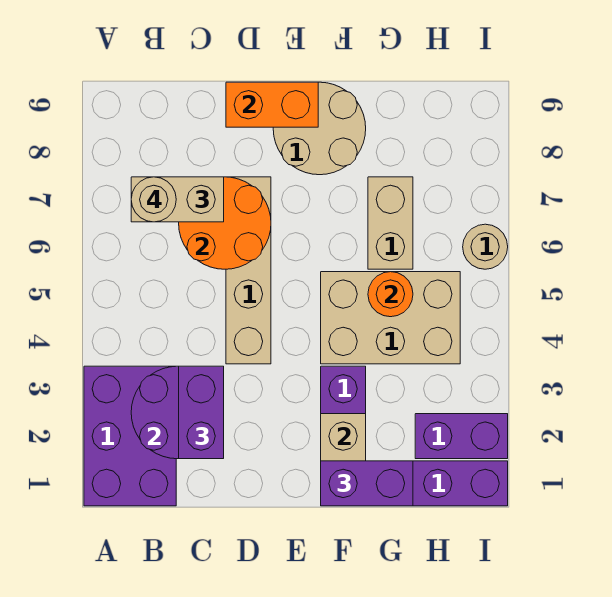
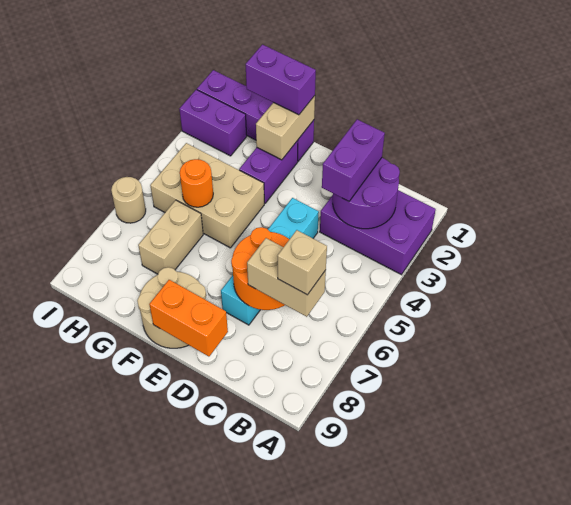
purple brick A1:B3 level 1 -> purple brick A2:C3 level 1
tan round brick B7 level 4 -> tan brick B7 level 4
tan brick D4:D7 level 1 -> cyan brick D4:D7 level 1

